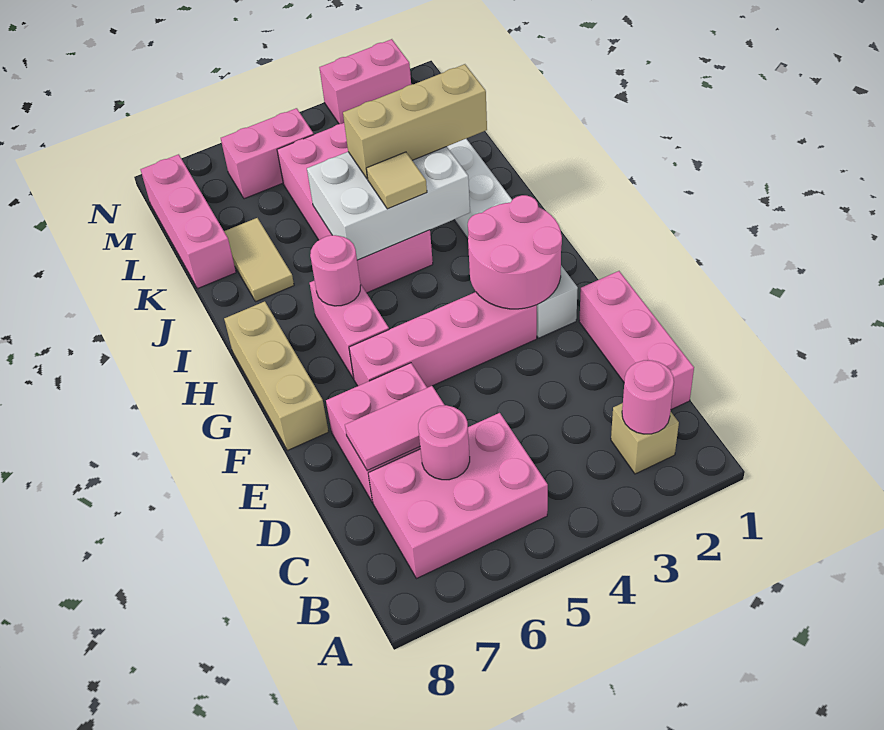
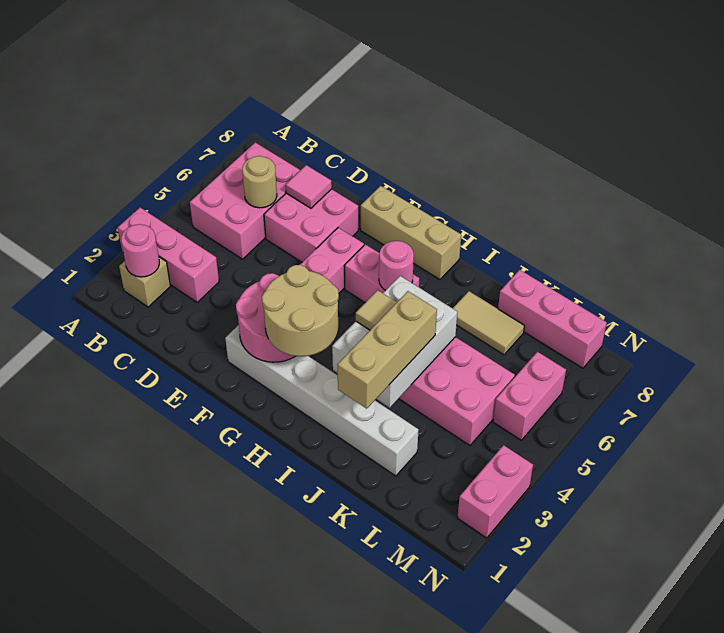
pink brick C1:E1 level 1 -> pink brick A3:C3 level 1
pink round brick C6 level 2 -> tan round brick C6 level 2
pink tile D6:D7 level 2 -> pink tile D7 level 2
none -> tan round brick G2:H3 level 3

